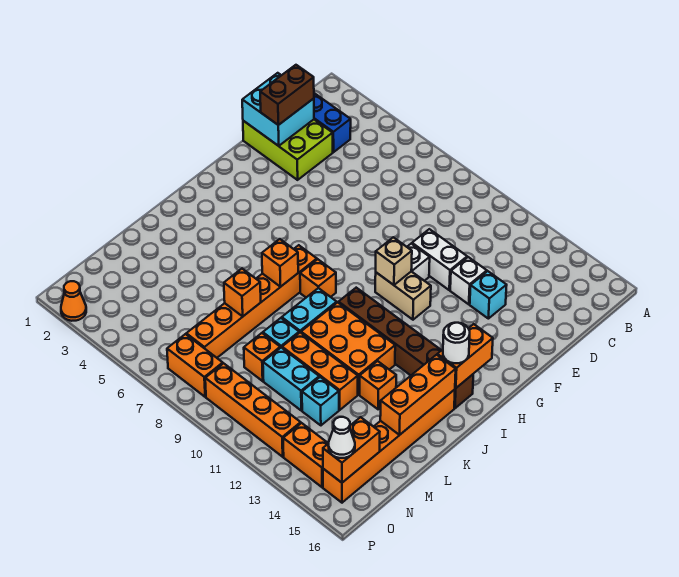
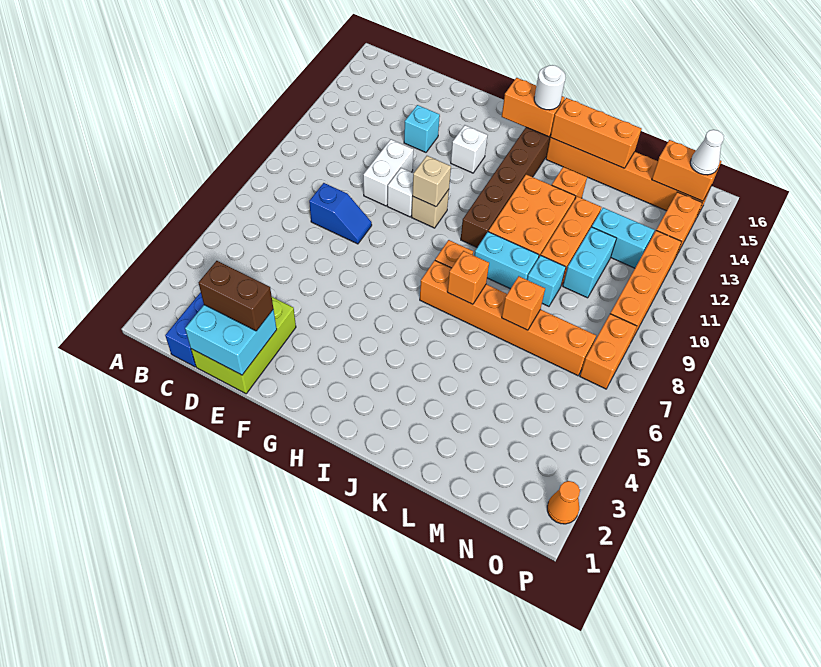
none -> blue slope D8:E8 level 1 top D
white brick E12 level 1 -> white brick G13 level 1
tan brick G10:G11 level 1 -> tan brick G10 level 1
orange brick M9 level 1 -> none
cyan brick M12 level 1 -> cyan brick M12:N12 level 1

